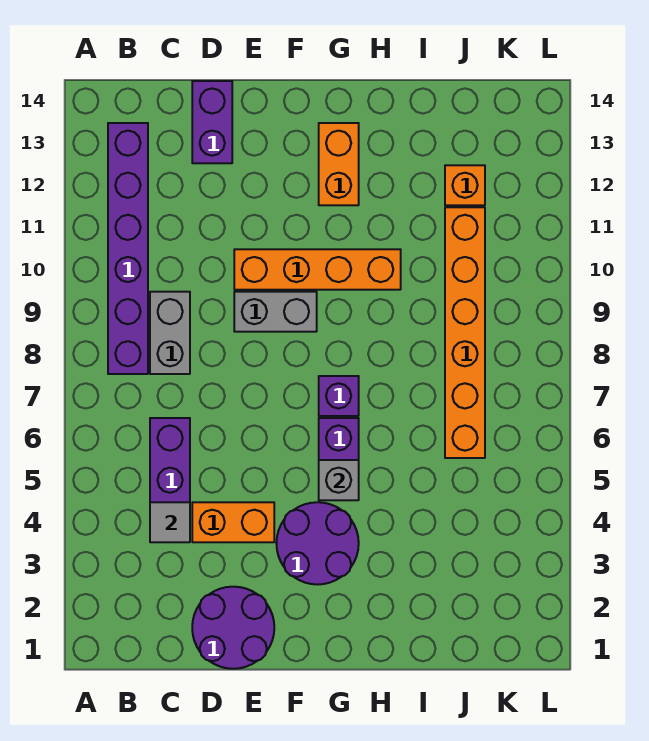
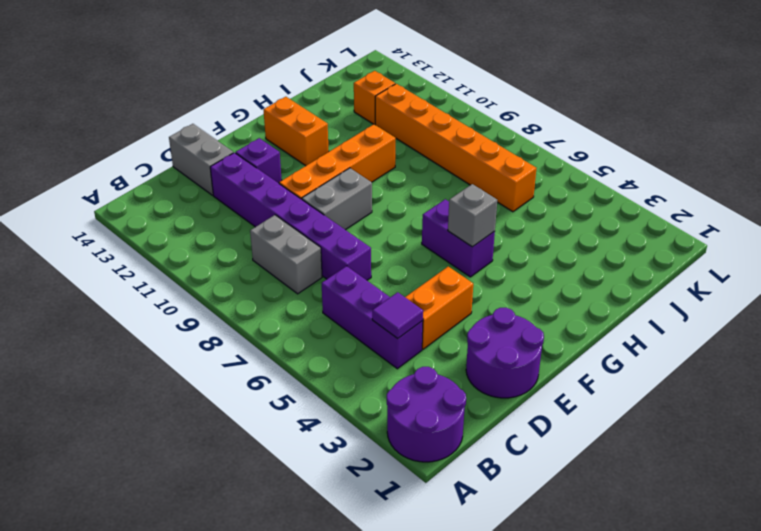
purple brick B8:B13 level 1 -> purple brick D7:D12 level 1
grey tile C4 level 2 -> purple tile C4 level 2
purple brick D13:D14 level 1 -> grey brick D13:D14 level 1
purple round brick F3:G4 level 1 -> purple round brick A1:B2 level 1
purple brick G7 level 1 -> purple brick E12 level 1

